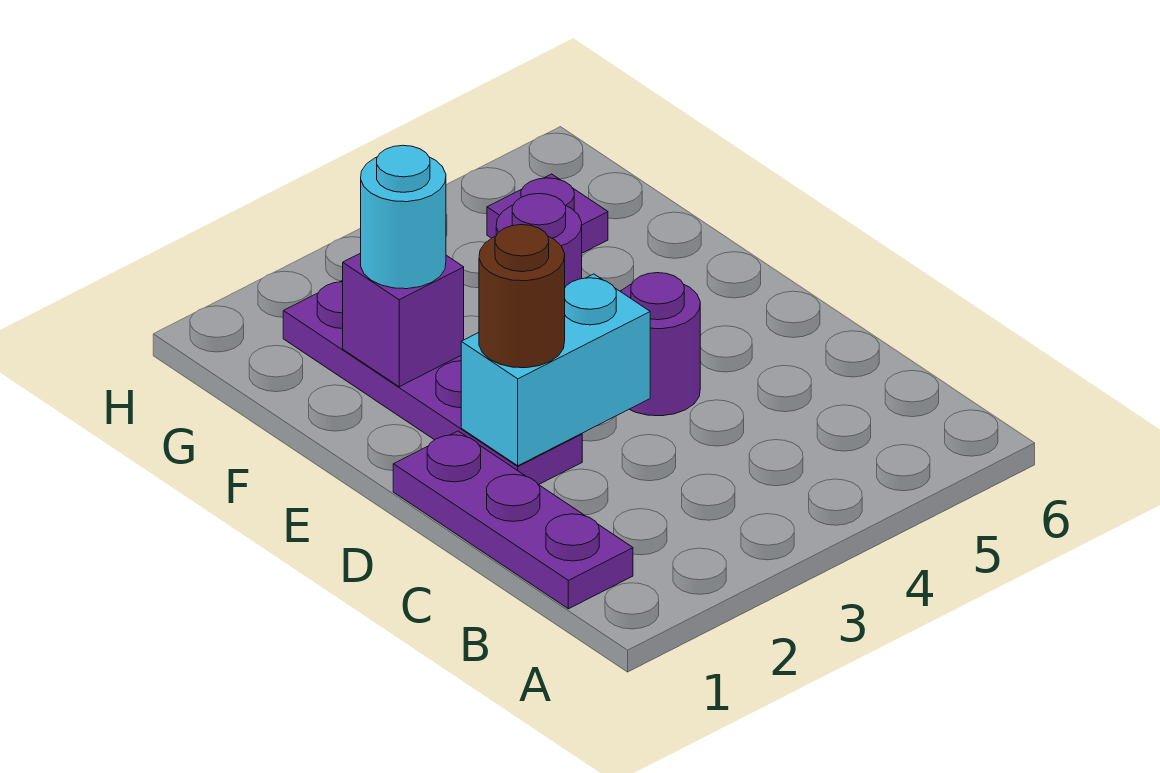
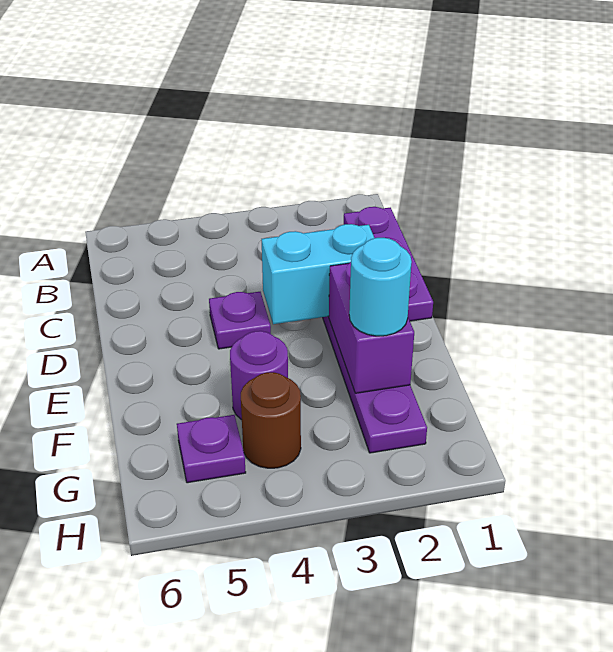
brown round brick D2 level 3 -> brown round brick G4 level 1
purple round brick D4 level 1 -> purple plate D4 level 1
purple brick F2 level 2 -> purple brick E2:F2 level 2

